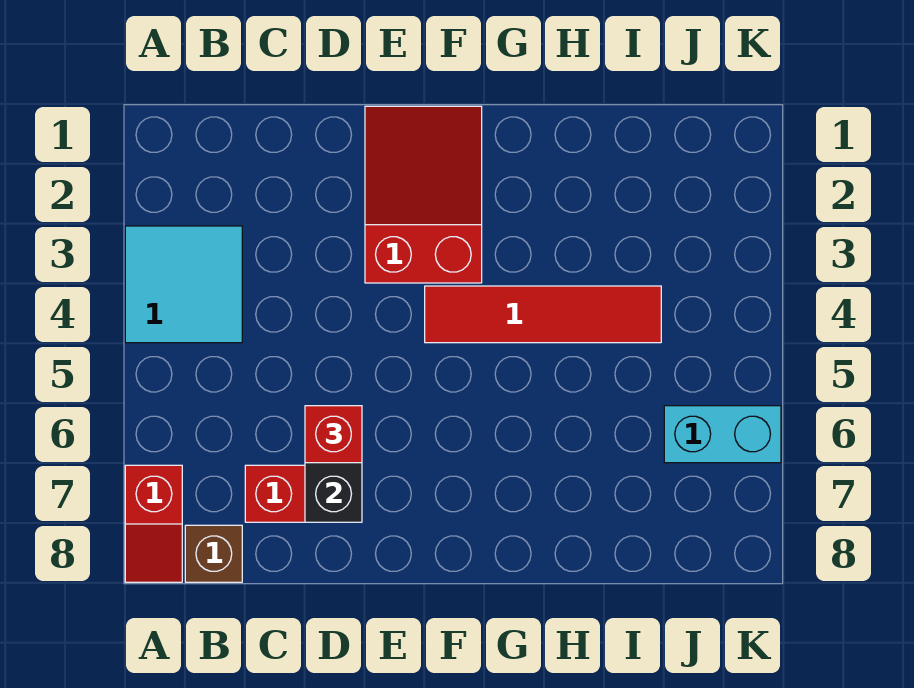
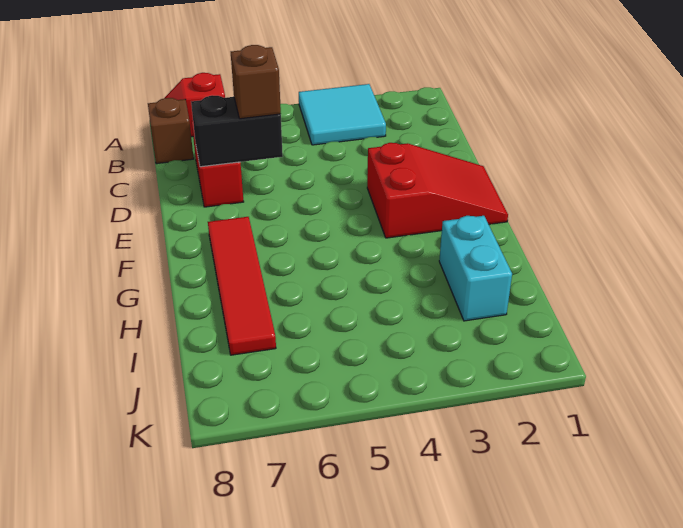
red brick D6 level 3 -> brown brick D6 level 3
red tile F4:I4 level 1 -> red tile F7:I7 level 1
cyan brick J6:K6 level 1 -> cyan brick H2:I2 level 1

